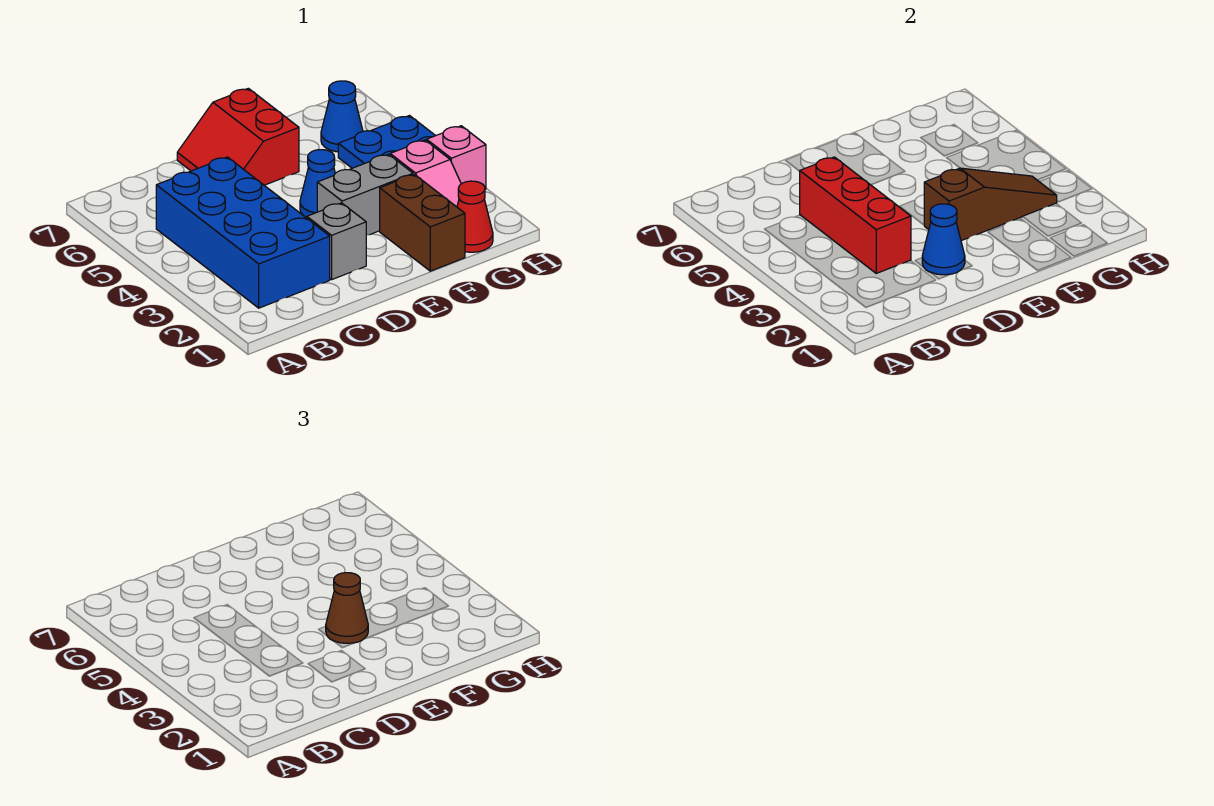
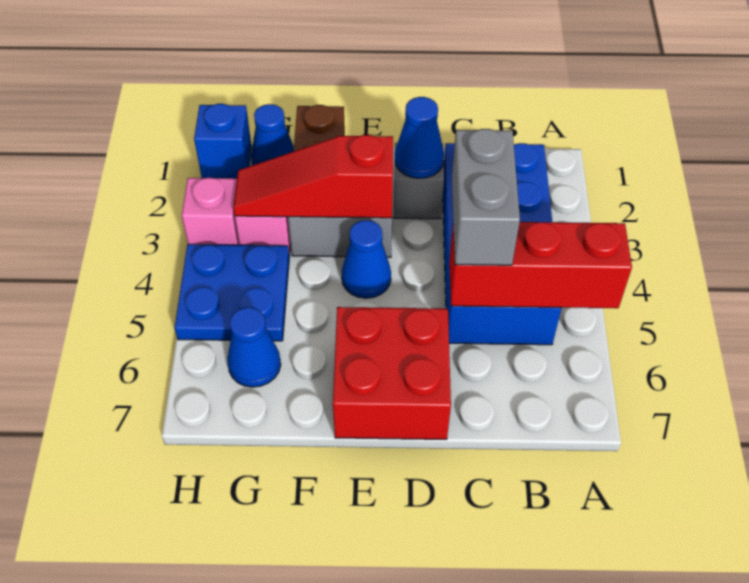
red brick C3:C5 level 2 -> red brick A5:C5 level 2
none -> grey brick C4:C5 level 3
red slope D6:E7 level 1 top E -> red brick D6:E7 level 1
brown slope E3:G3 level 2 top E -> red slope E3:G3 level 2 top E
brown cone E3 level 3 -> none
red cone G1 level 1 -> blue cone G1 level 1
none -> blue brick H1 level 1

